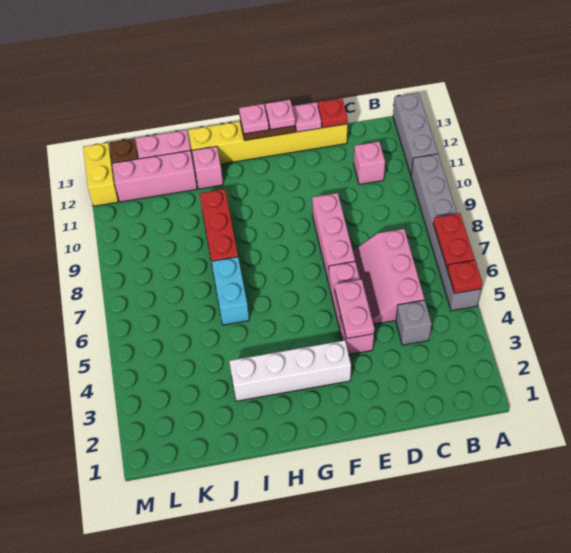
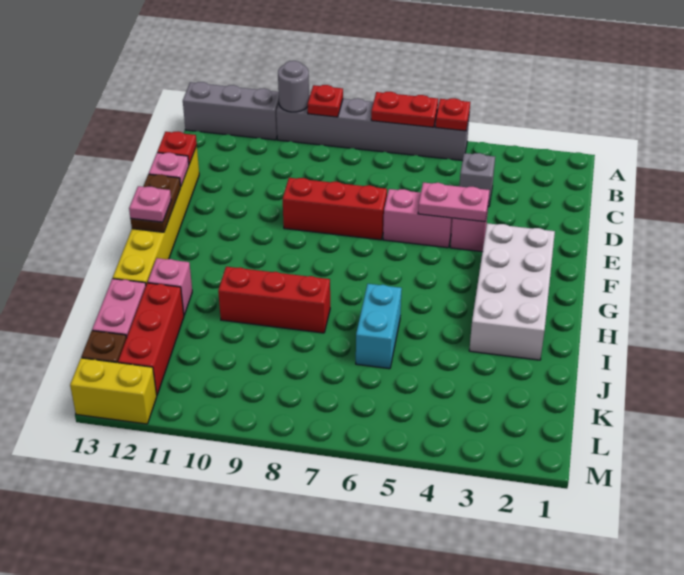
none -> red plate A9 level 2
none -> grey round brick A10 level 2
pink slope C5:D7 level 1 top C -> none
pink brick C11 level 1 -> none
pink brick E7:E9 level 1 -> red brick E7:E9 level 1
white brick F3:I3 level 1 -> white brick F2:I3 level 1
pink plate F13 level 3 -> none
cyan brick I6:I7 level 1 -> cyan brick I6:J6 level 1
pink brick J12:L12 level 1 -> red brick J12:L12 level 1

